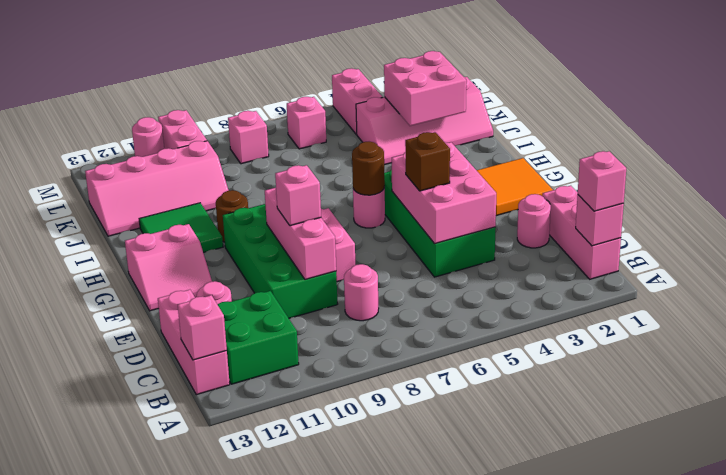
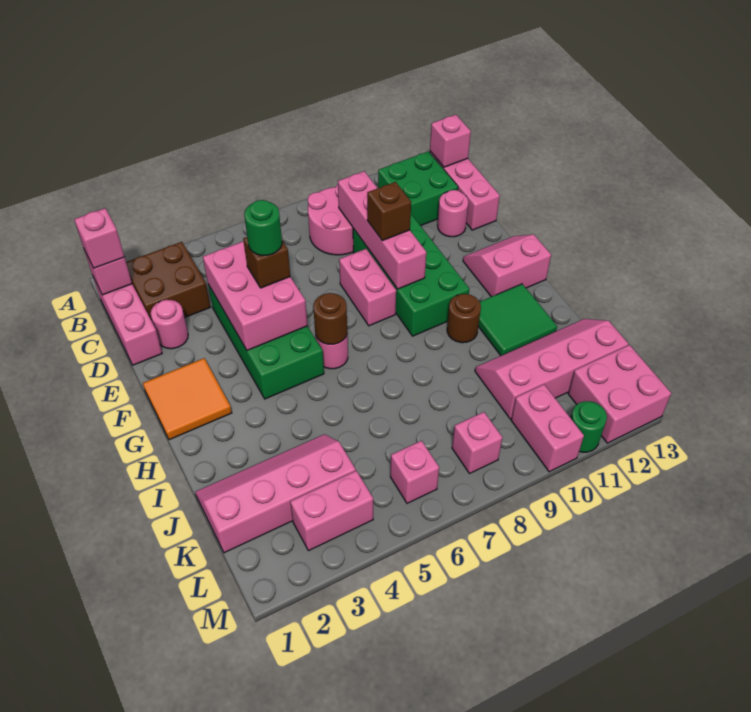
none -> brown brick B2:C3 level 1
pink round brick C8 level 1 -> pink round brick B8:C9 level 1
pink brick D9:F9 level 2 -> pink brick C9:F9 level 2
none -> green round brick E5 level 4
pink brick E9 level 3 -> brown brick E9 level 3
pink brick J2:K3 level 2 -> pink brick L12:M13 level 1
pink brick L4:M4 level 1 -> pink brick L3:L4 level 1
pink round brick M11 level 1 -> green round brick M11 level 1

